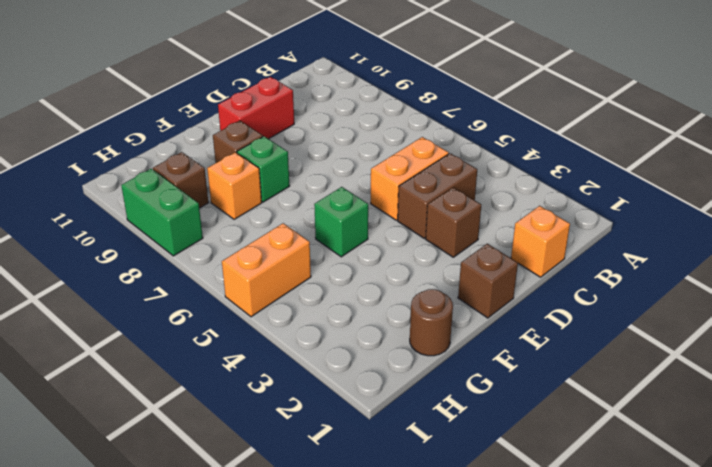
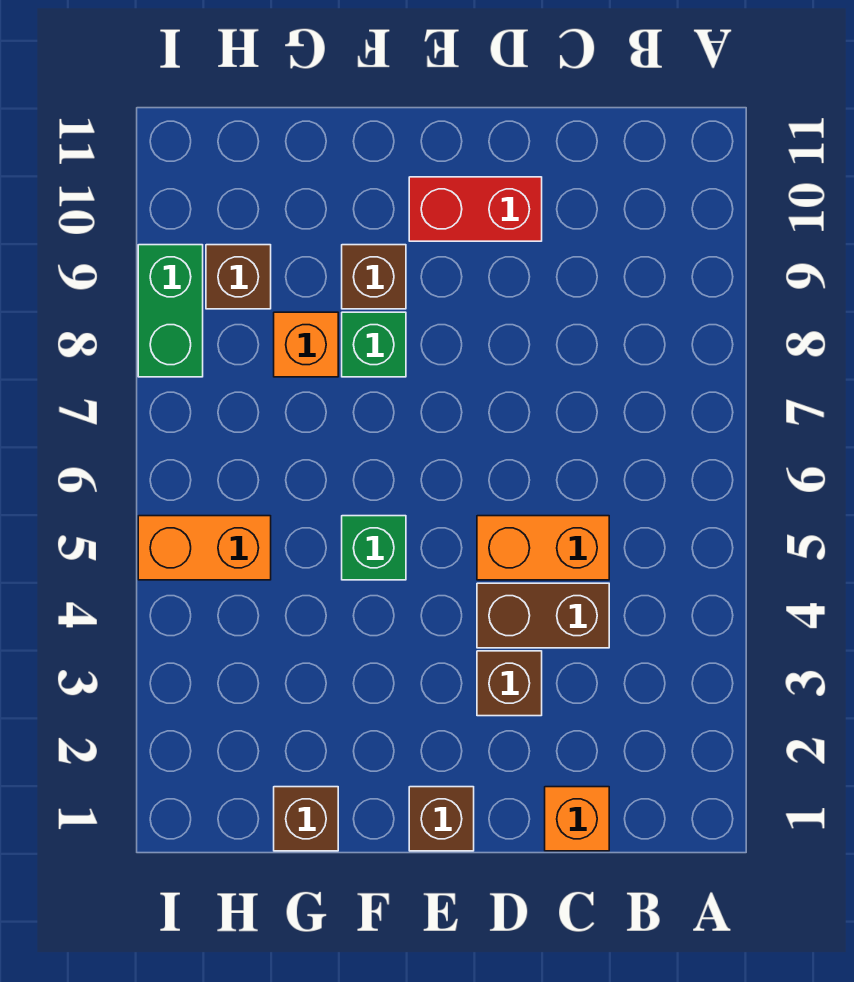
brown round brick G1 level 1 -> brown brick G1 level 1

